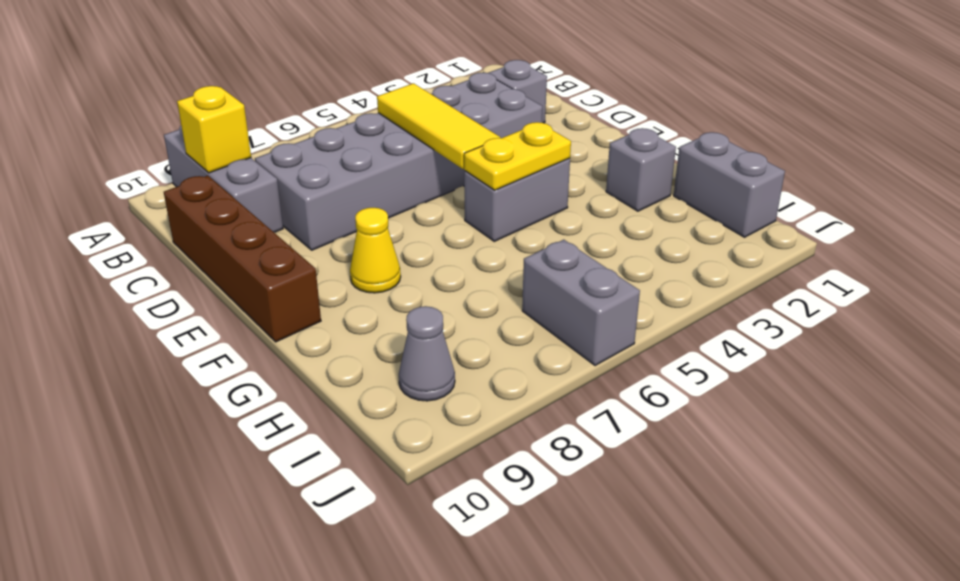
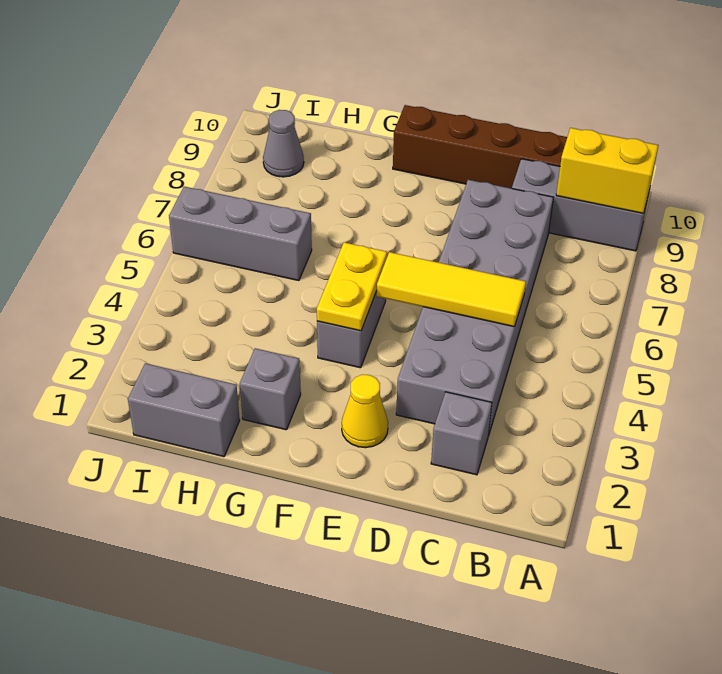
yellow brick B9 level 2 -> yellow brick A9:B9 level 2
yellow cone F8 level 1 -> yellow cone E2 level 1
grey brick I6:J6 level 1 -> grey brick H6:J6 level 1

